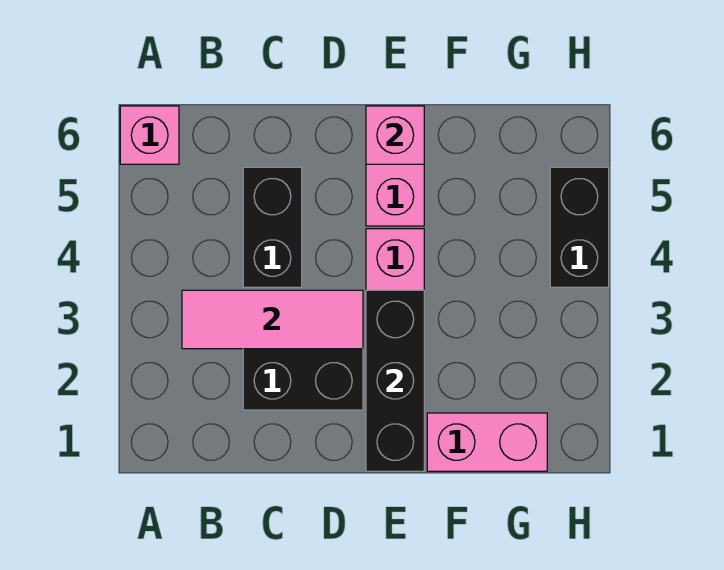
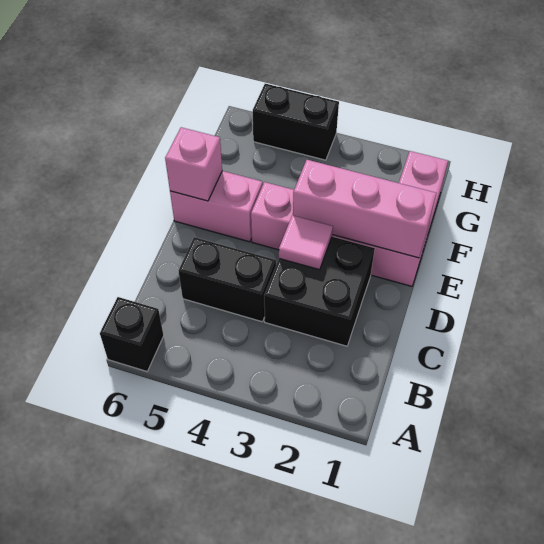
pink brick A6 level 1 -> black brick A6 level 1
pink tile B3:D3 level 2 -> pink tile D3 level 2
black brick E1:E3 level 2 -> pink brick E1:E3 level 2

